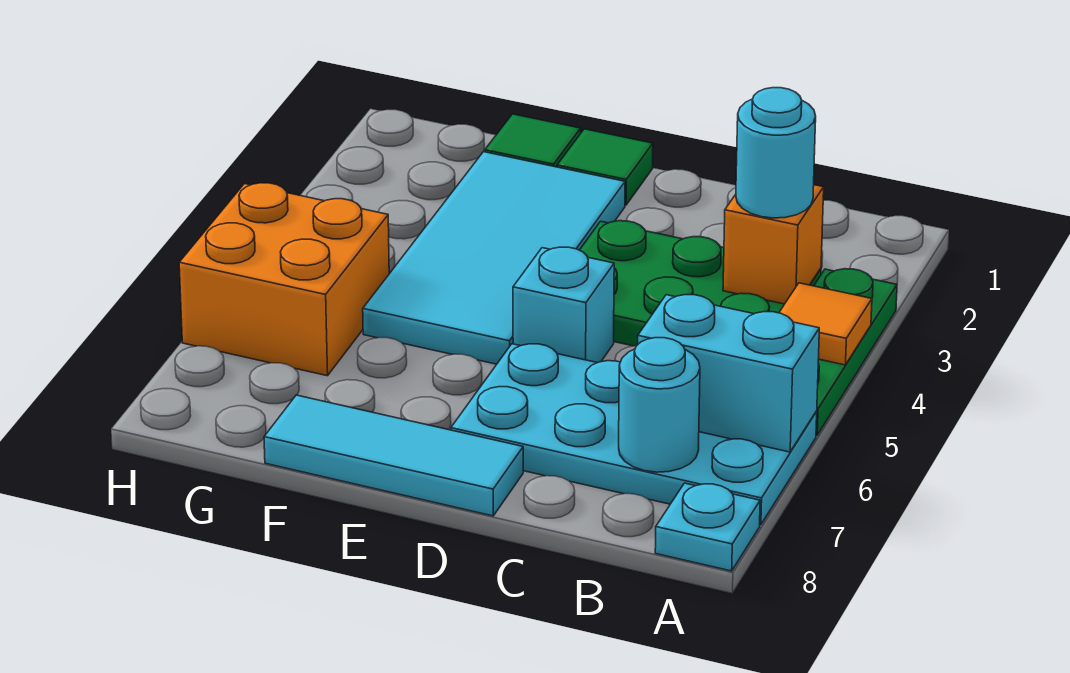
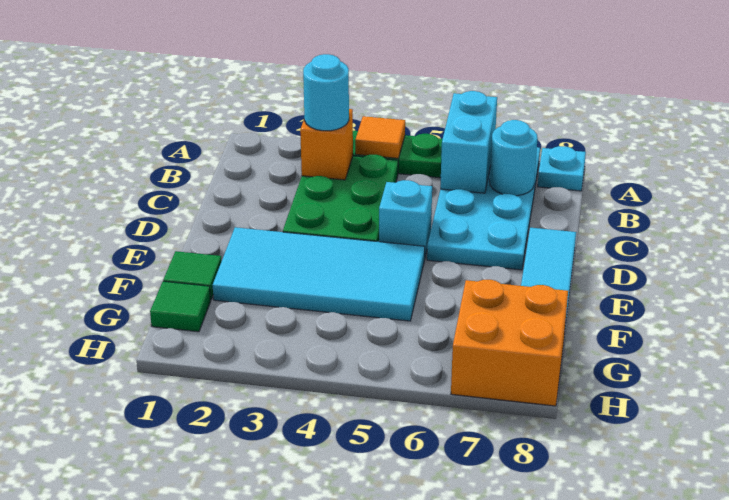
green tile E1 level 1 -> green tile G1 level 1
orange brick G5:H6 level 1 -> orange brick G7:H8 level 1

